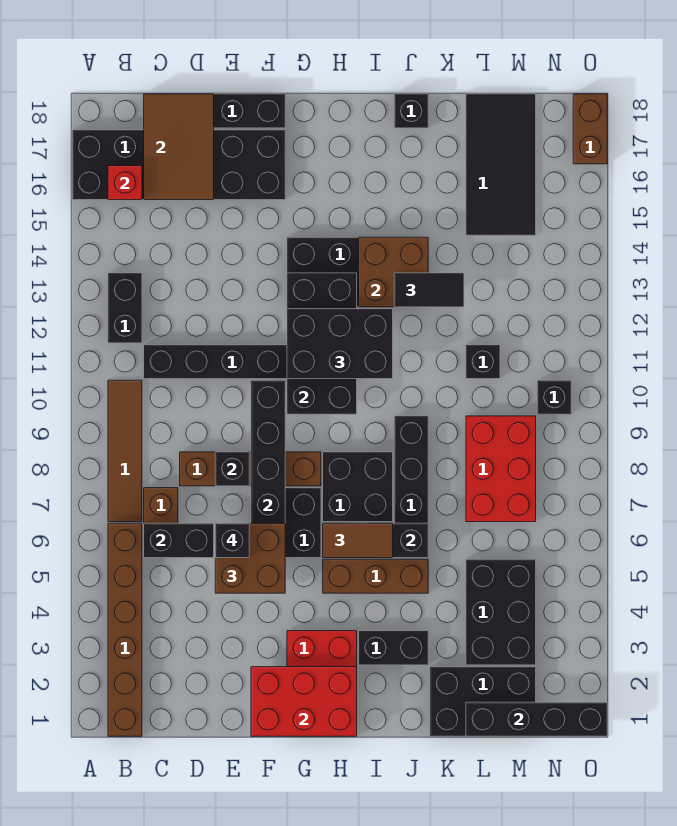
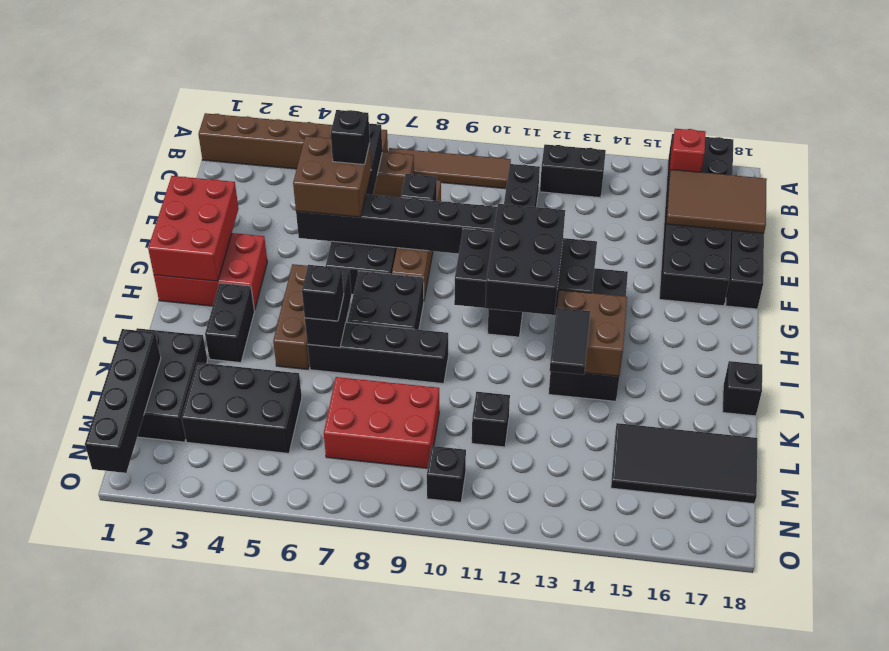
brown tile H6:I6 level 3 -> none
none -> black brick J6 level 3
brown brick O17:O18 level 1 -> none

